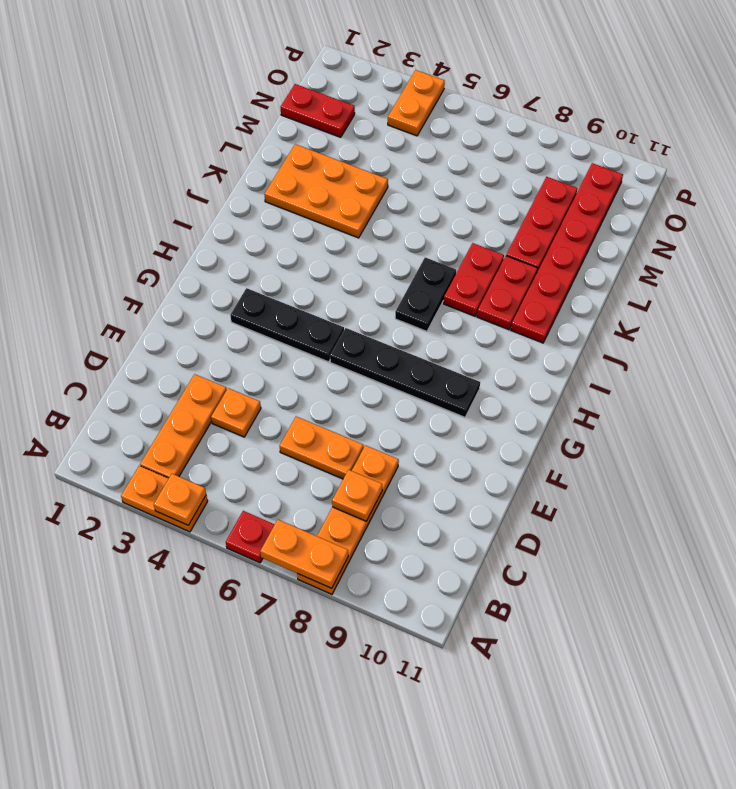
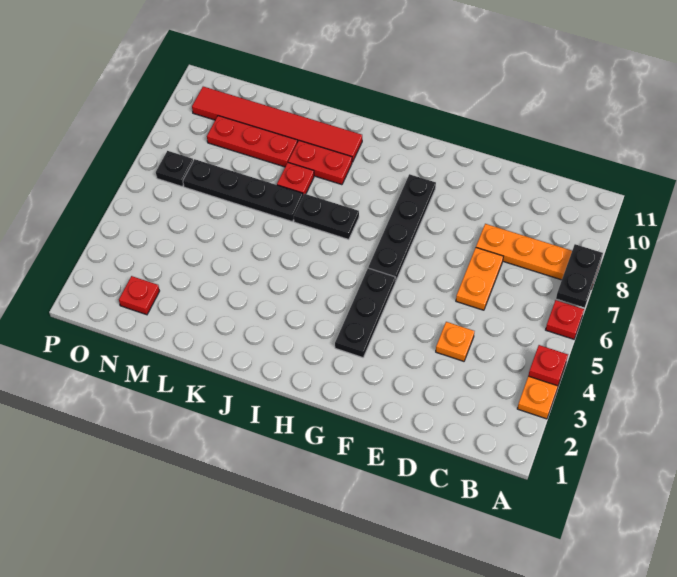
orange plate A4 level 2 -> red plate A4 level 2
orange plate A7:A8 level 2 -> black plate A7:A8 level 2
orange plate B3:D3 level 1 -> none
orange plate C8 level 2 -> none
red plate J8:K8 level 1 -> red plate K8 level 1
red plate J10:O10 level 1 -> red tile J10:O10 level 1
orange plate K2:L4 level 1 -> none
none -> black plate K7:N7 level 1
red plate N1:N2 level 1 -> red plate N2 level 1
orange plate O4:P4 level 1 -> none
none -> black plate O7 level 1

